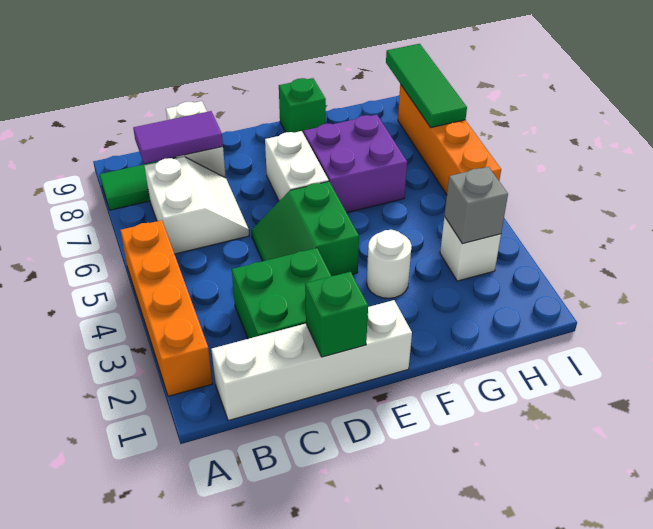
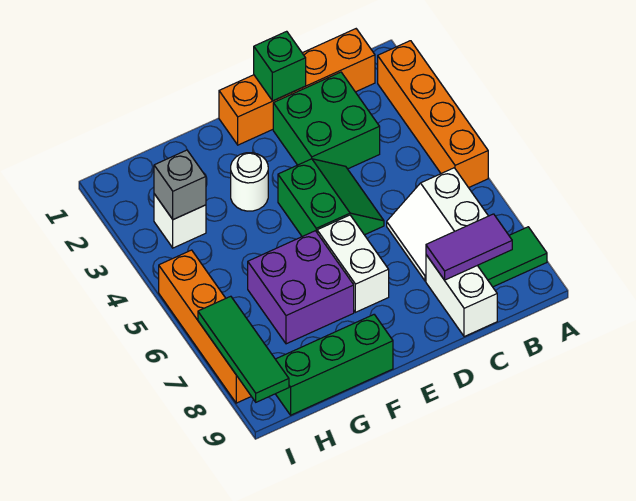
white brick B1:E1 level 1 -> orange brick B1:E1 level 1
green brick F9 level 1 -> green brick F9:H9 level 1

